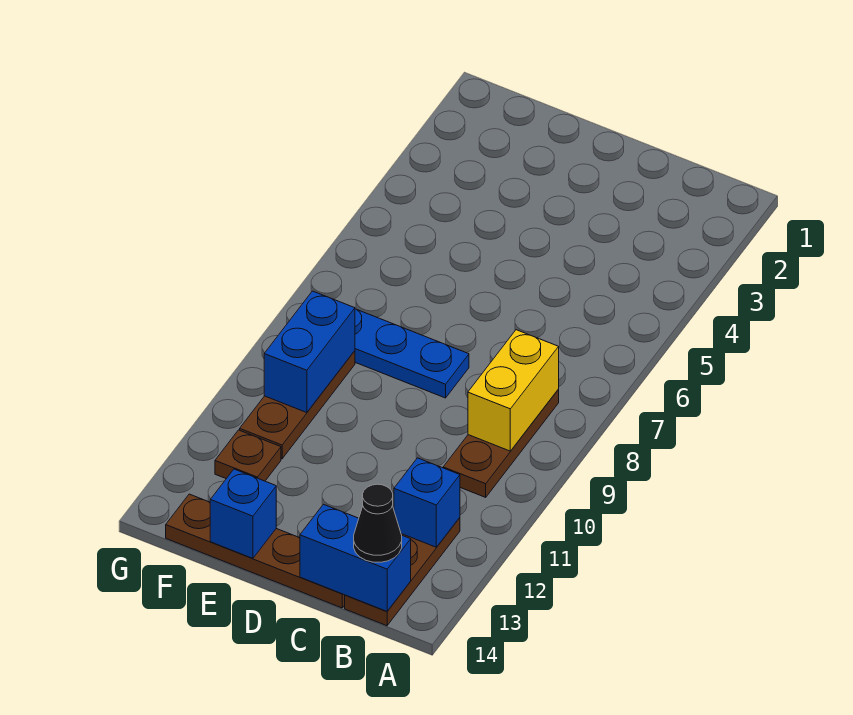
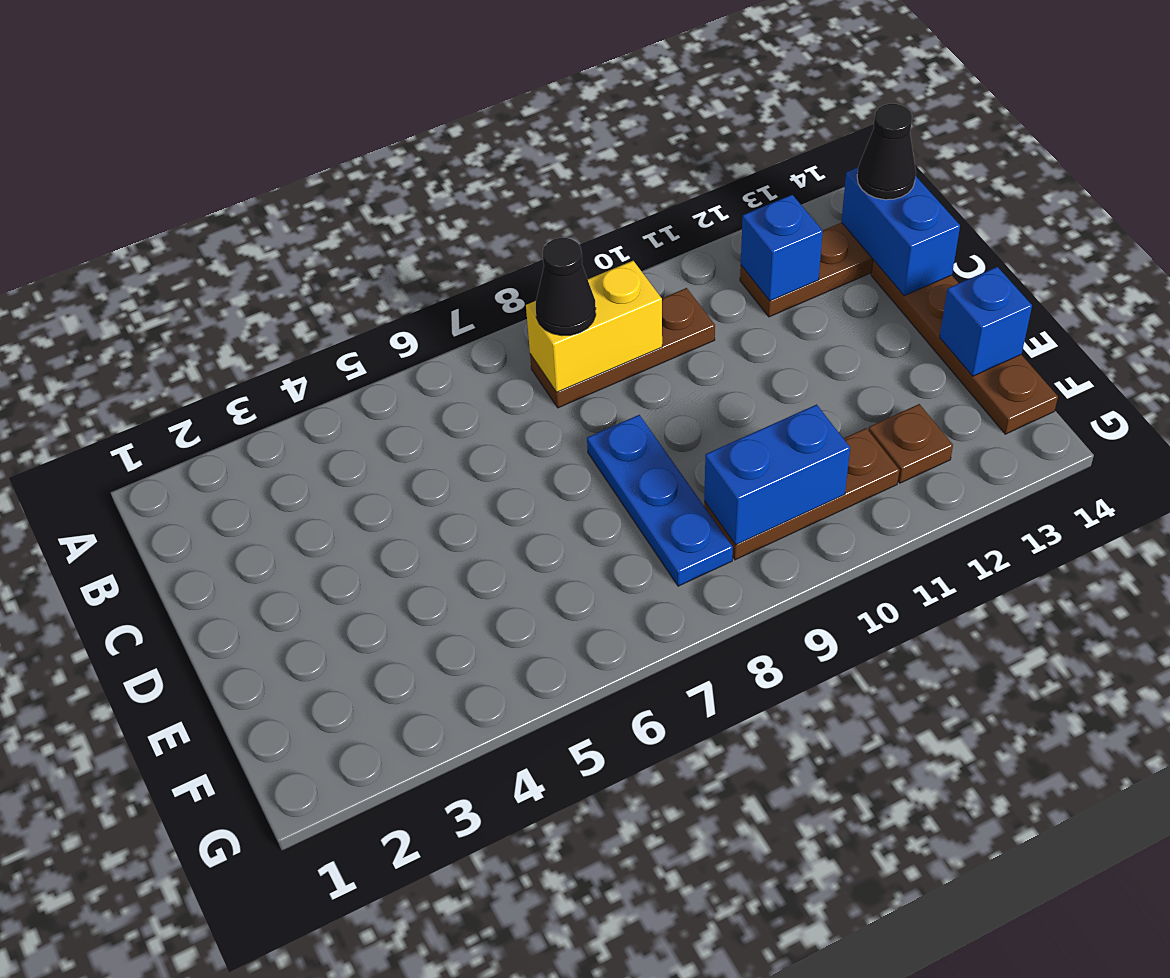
none -> black cone B8 level 3

